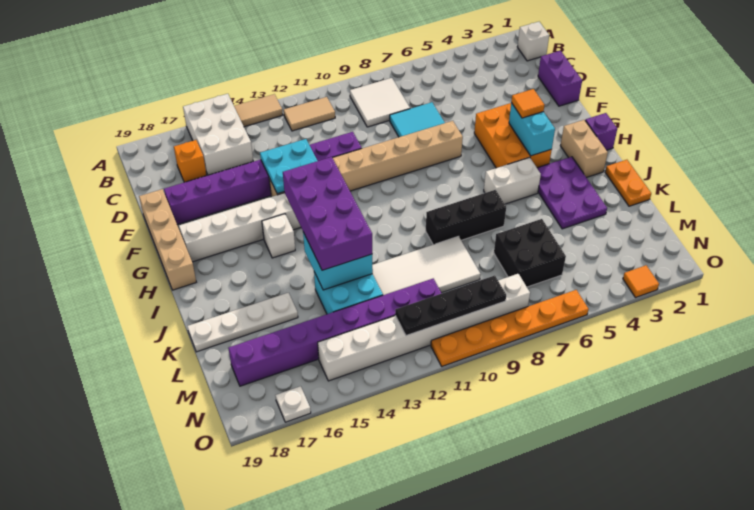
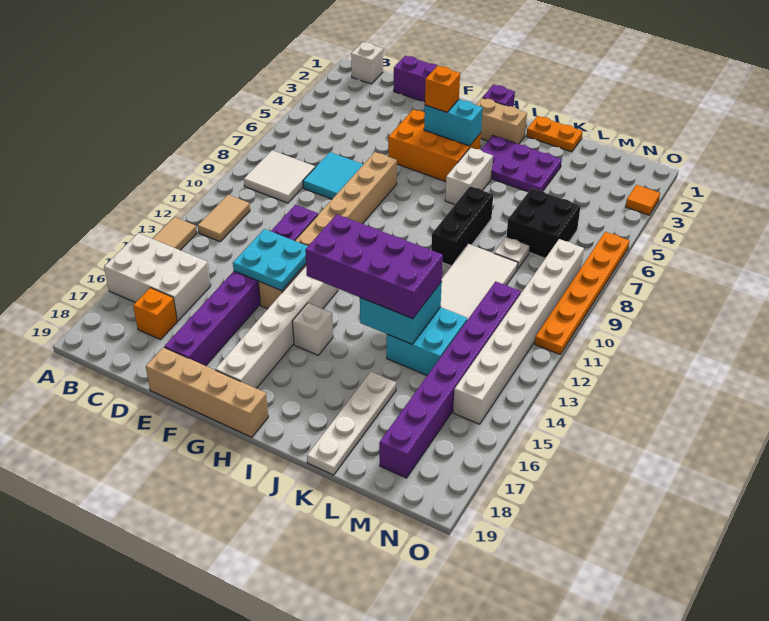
orange tile G4 level 3 -> orange brick G4 level 3
black plate N9:N12 level 2 -> none
white plate O17 level 1 -> white plate L8 level 1

